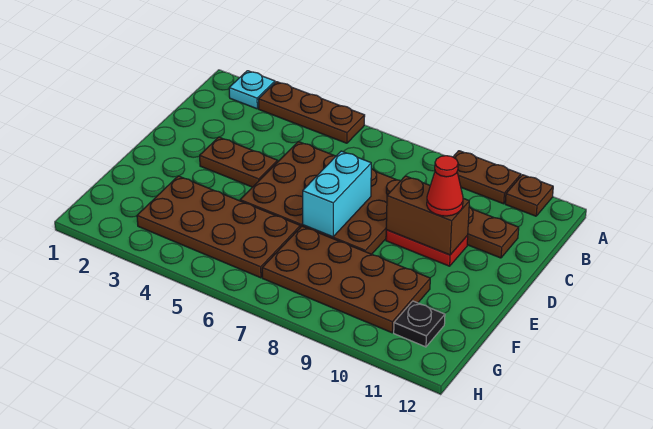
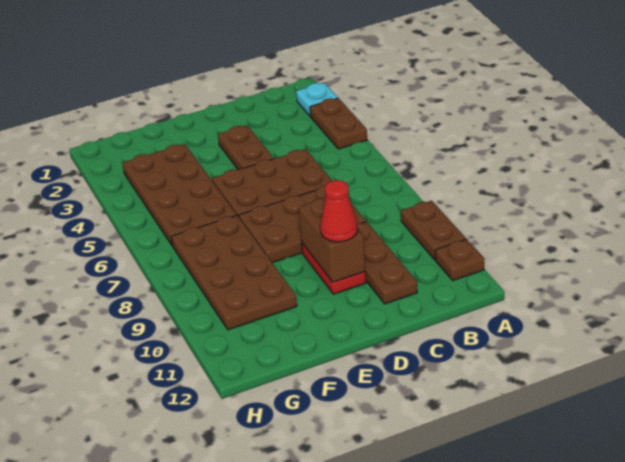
brown plate A3:A5 level 1 -> brown plate A3:A4 level 1
cyan brick D7:E7 level 2 -> none
black plate G11 level 1 -> none

